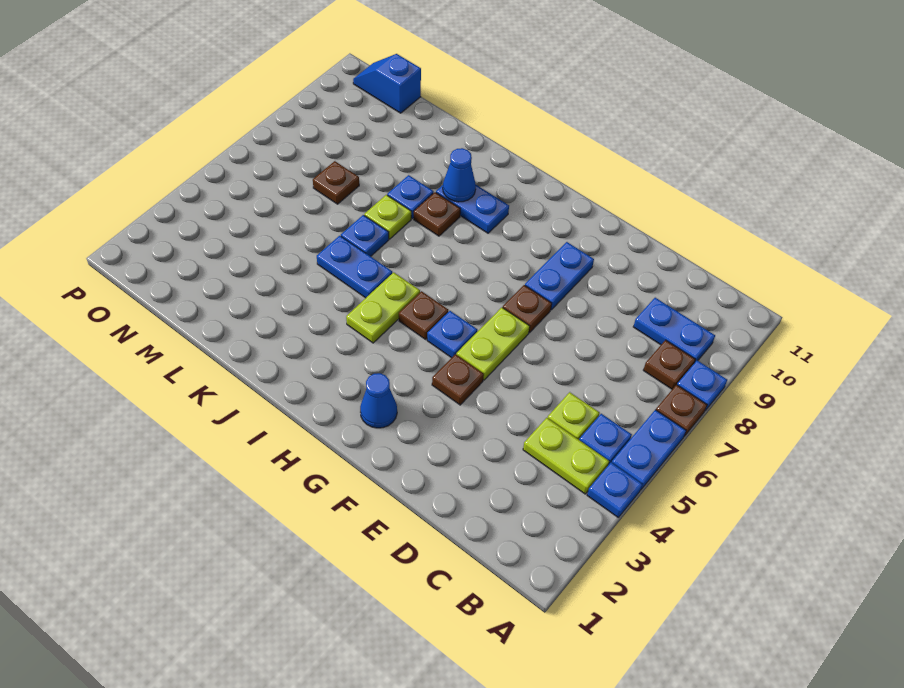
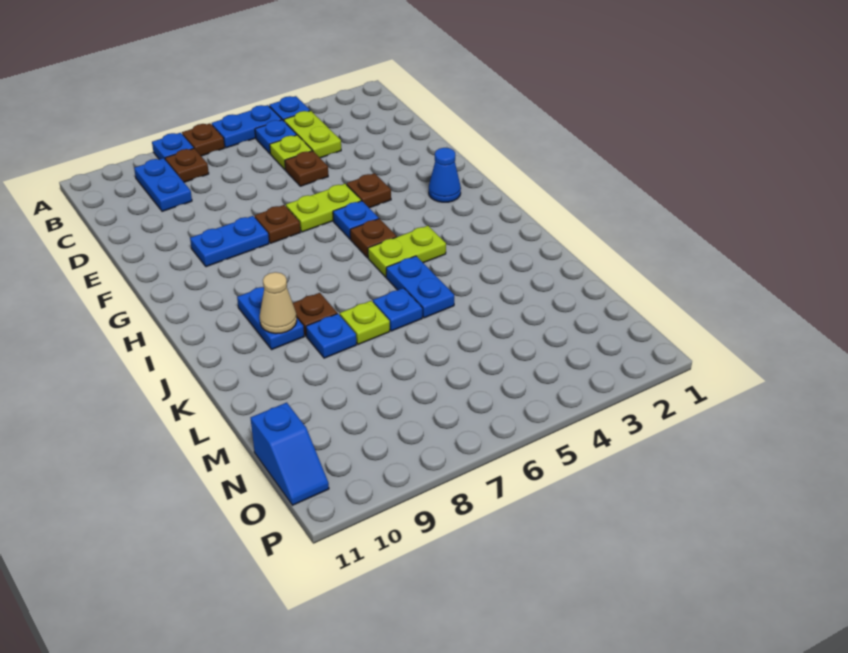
blue cone J9 level 2 -> tan cone J9 level 2
brown plate M7 level 1 -> brown plate D5 level 1

